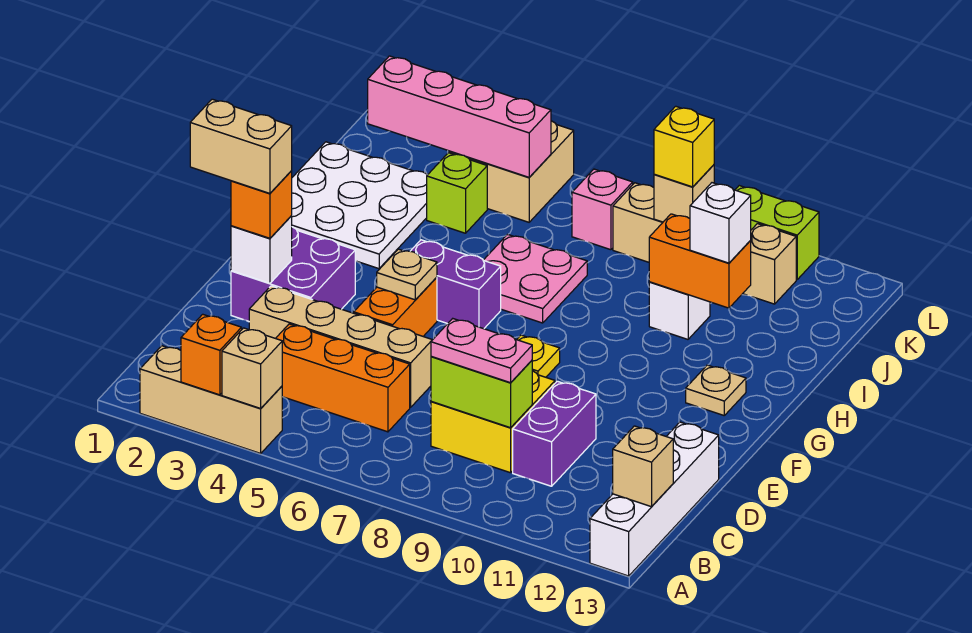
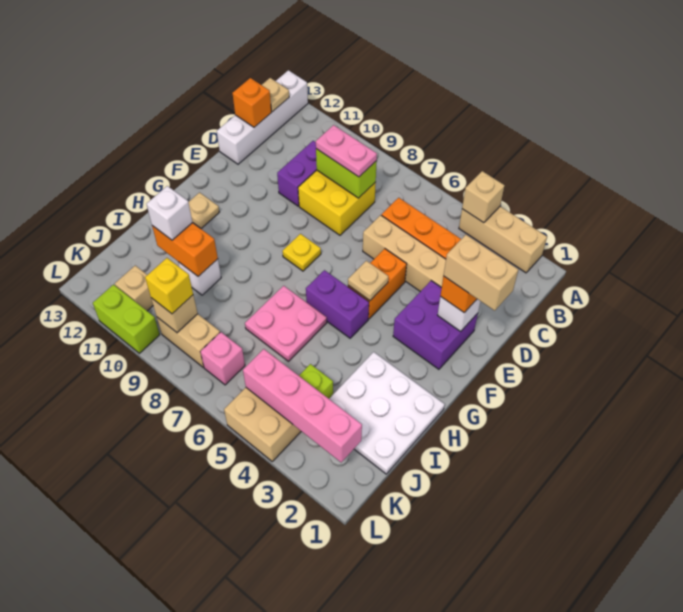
orange brick A3 level 2 -> orange brick C13 level 2
tan brick B13 level 2 -> tan plate B13 level 2

